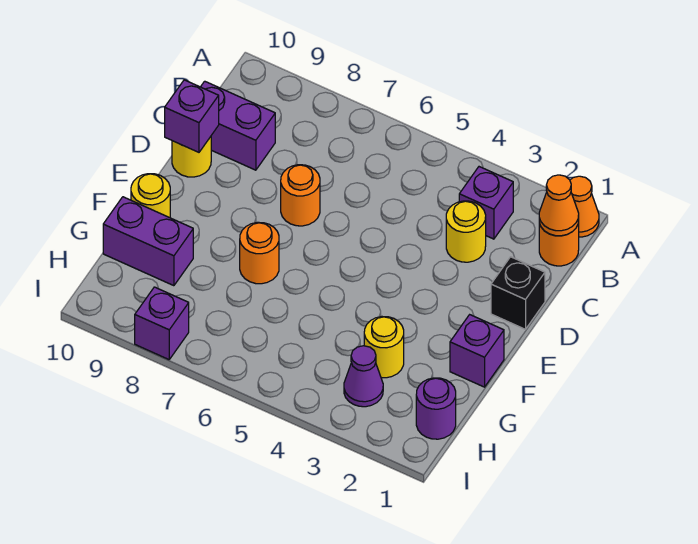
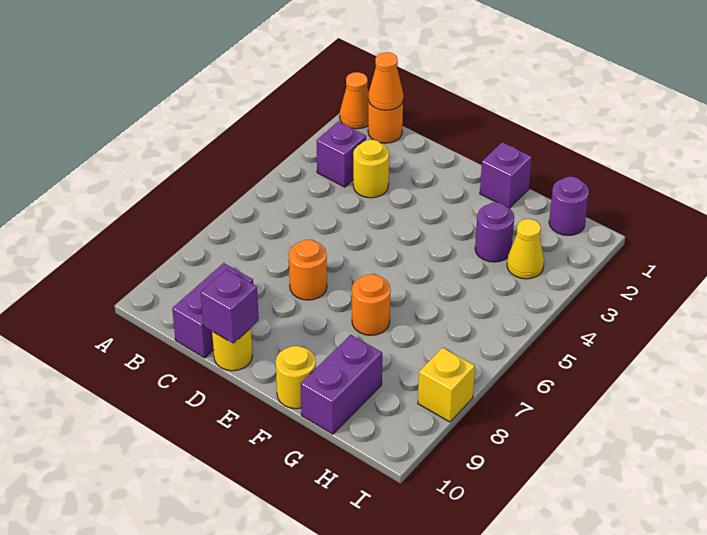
black brick D1 level 1 -> none
yellow round brick G3 level 1 -> purple round brick G3 level 1
purple cone H3 level 1 -> yellow cone H3 level 1
purple brick I8 level 1 -> yellow brick I8 level 1

